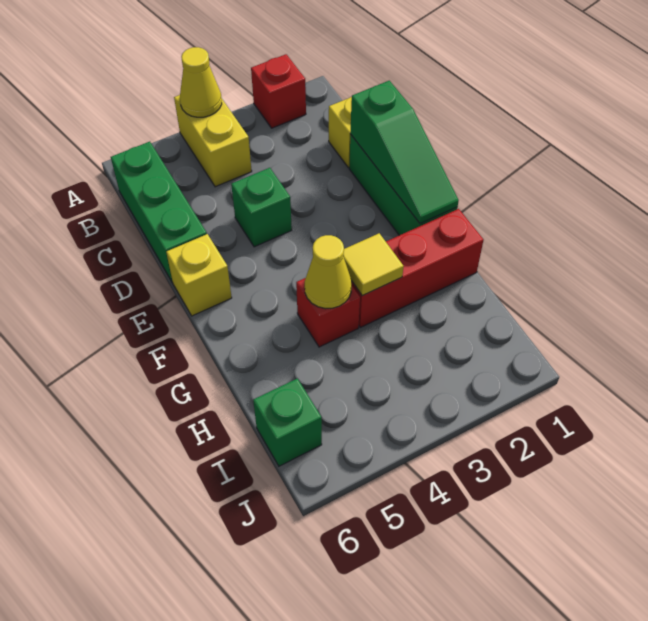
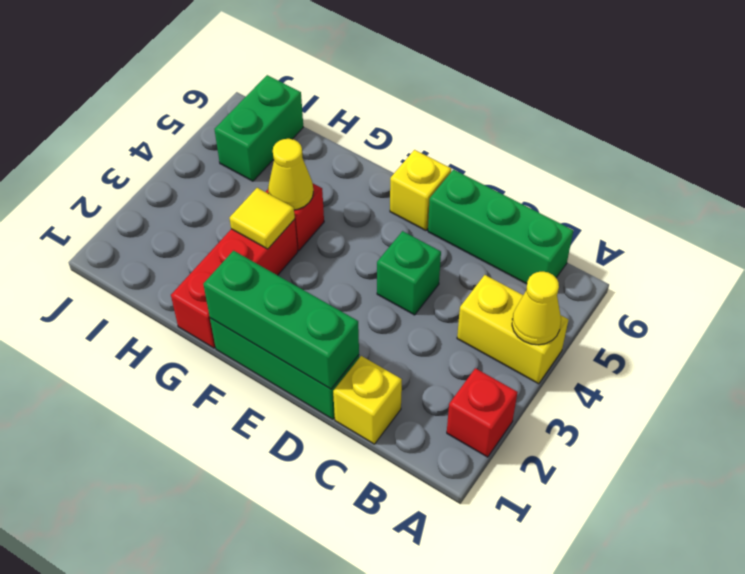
green slope D1:F1 level 2 top D -> green brick D1:F1 level 2
green brick I6 level 1 -> green brick I5:I6 level 1

